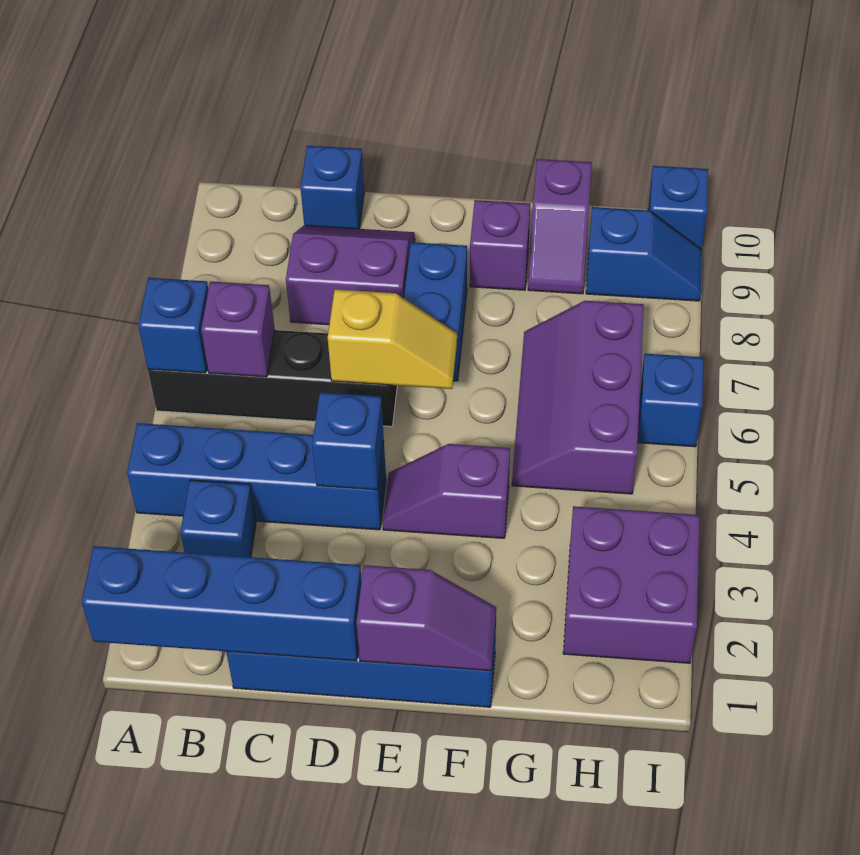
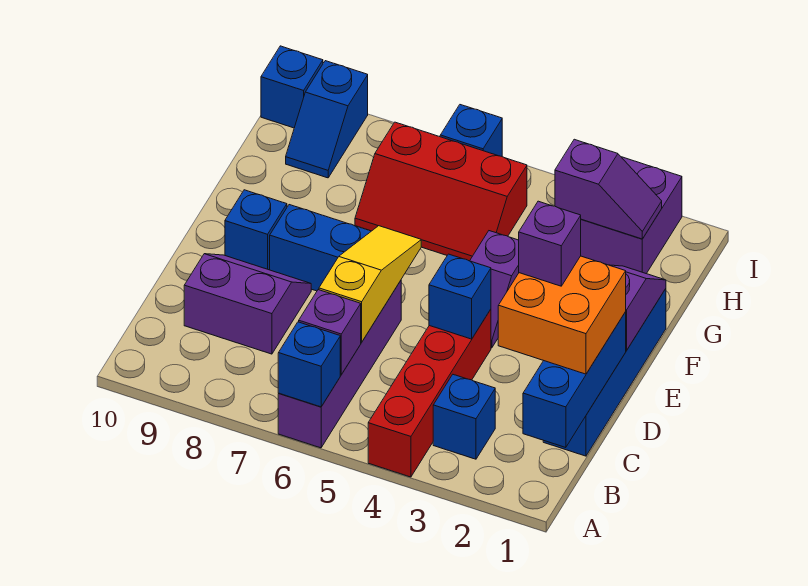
blue brick A1:D1 level 2 -> blue brick B1:D1 level 2
blue brick A4:D4 level 1 -> red brick A4:D4 level 1
black brick A6:D6 level 1 -> purple brick A6:D6 level 1
none -> orange brick C1:D2 level 3
purple slope C8:D9 level 1 top 8 -> purple slope C8:D9 level 1 top C
blue brick C10 level 1 -> blue brick E9 level 1
yellow slope D6:E6 level 2 top D -> yellow slope C6:E6 level 2 top C
purple brick F9 level 1 -> purple brick D2 level 4
purple slope G5:H7 level 1 top H -> red slope G5:H7 level 1 top H
purple slope G9:G10 level 1 top 10 -> purple slope H2:H3 level 2 top 3
blue slope H9:I9 level 1 top H -> blue slope H9:I9 level 1 top I

